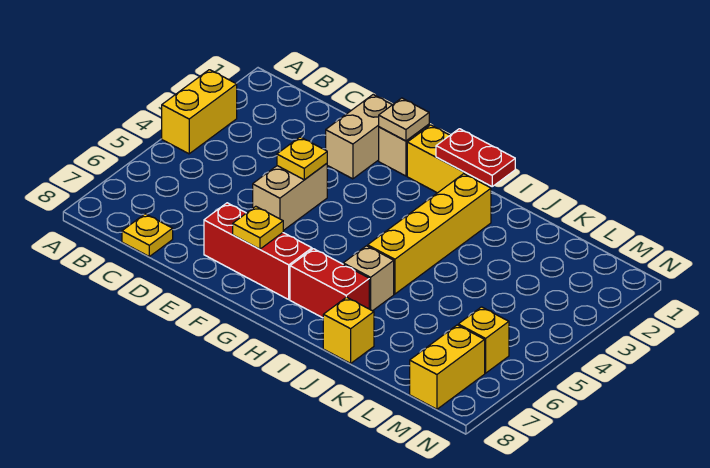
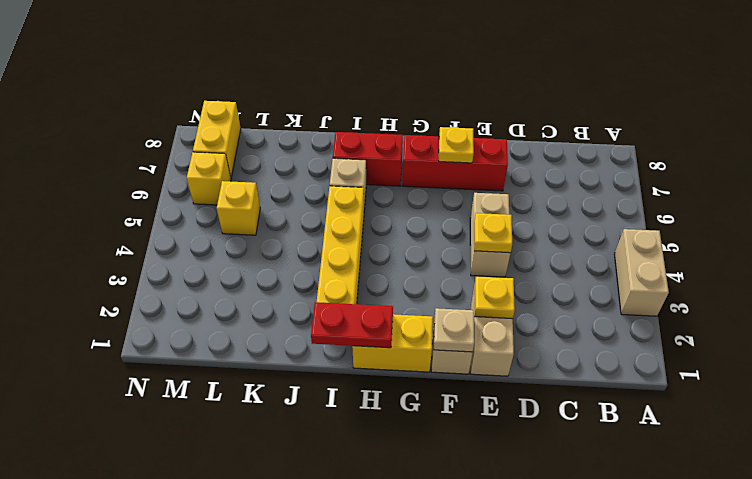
yellow brick A3:A4 level 1 -> tan brick A3:A4 level 1
yellow plate C8 level 1 -> yellow plate E2 level 2
yellow brick J8 level 1 -> yellow brick L5 level 1

